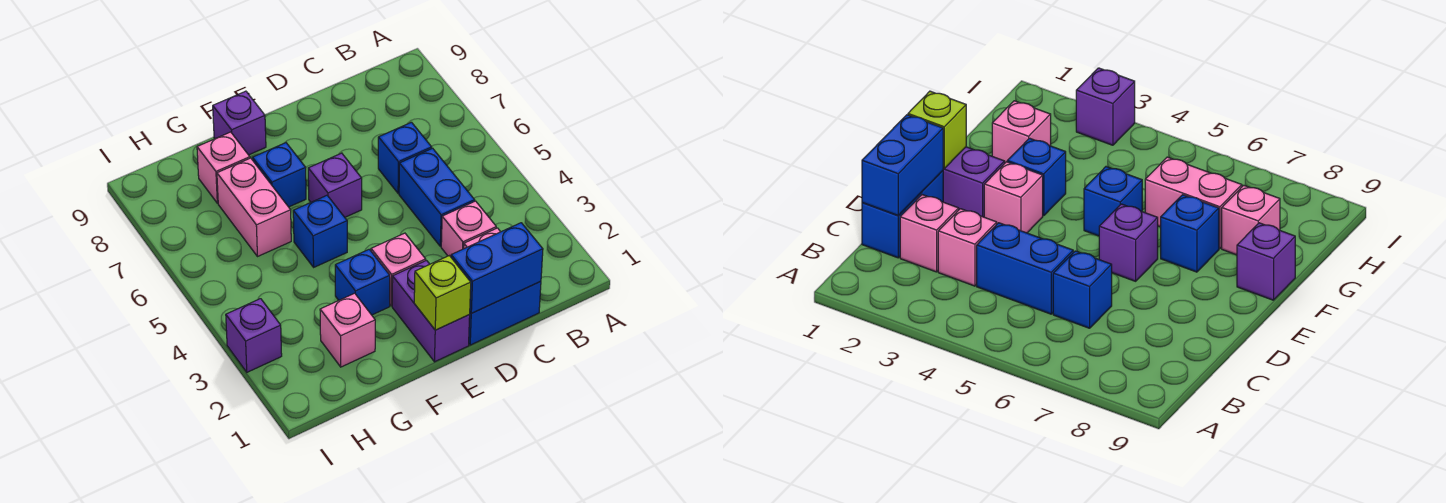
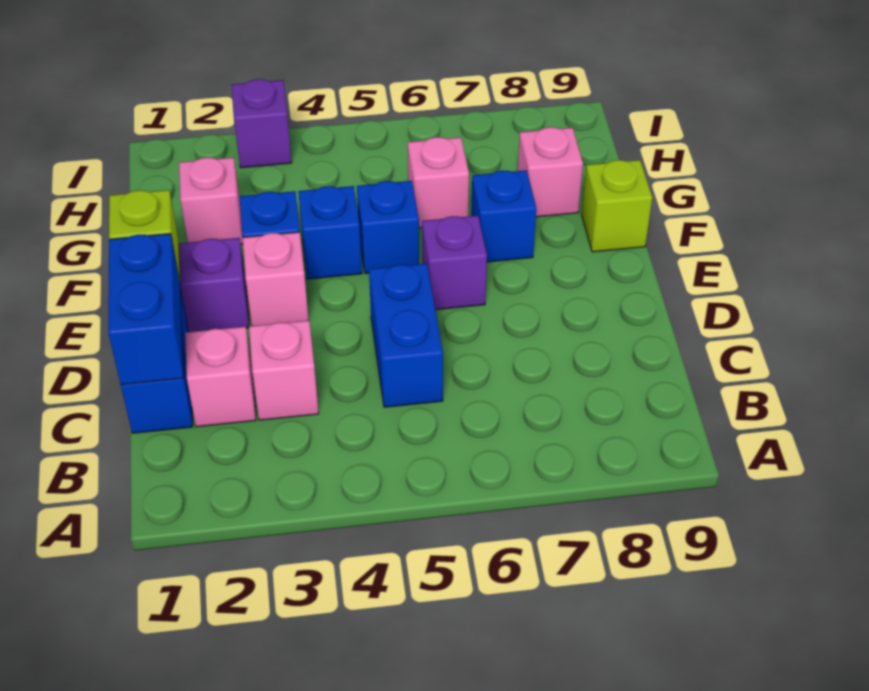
blue brick C4:C5 level 1 -> blue brick C5:D5 level 1
blue brick C6 level 1 -> blue brick F4 level 1
purple brick F9 level 1 -> lime brick F9 level 1
pink brick G6:G7 level 1 -> pink brick G6 level 1

